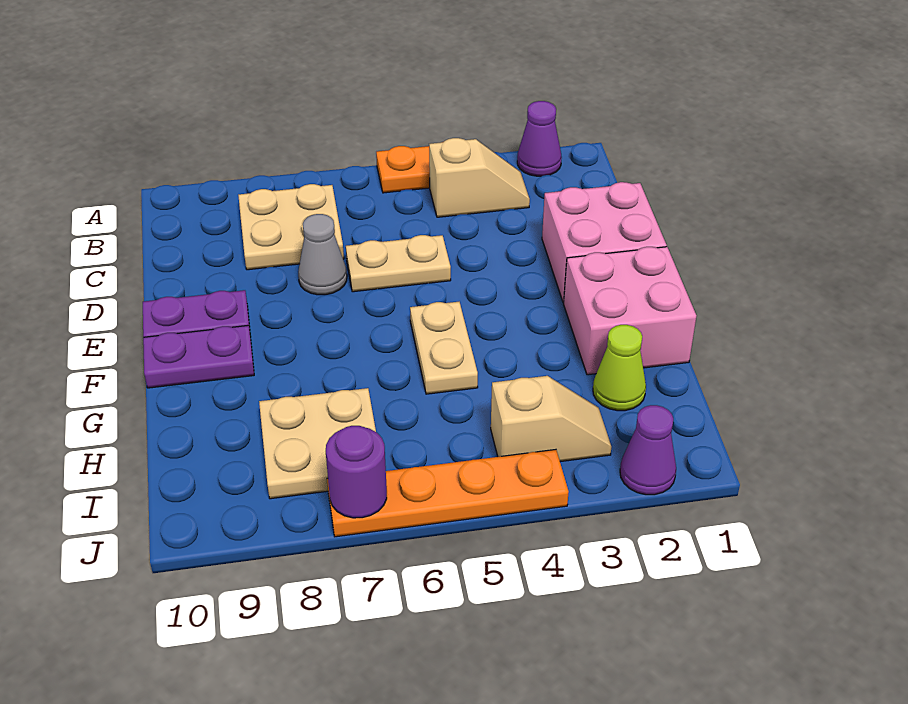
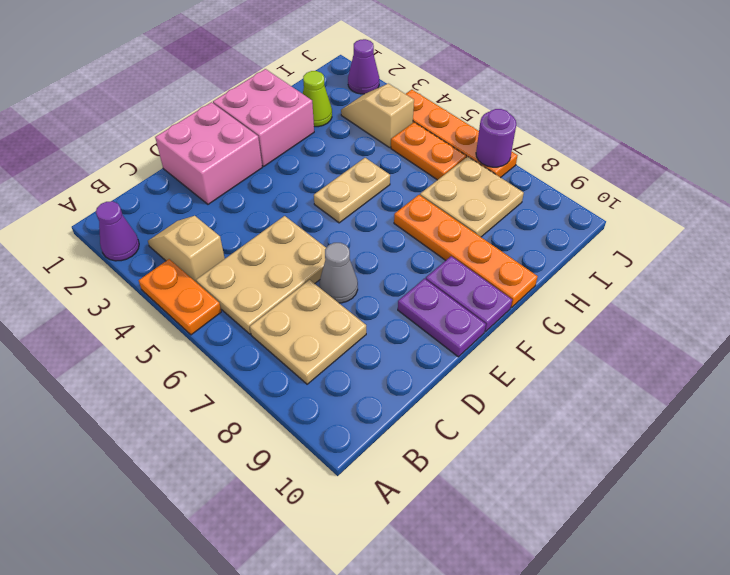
tan plate D5:D6 level 1 -> tan plate B5:D6 level 1
none -> orange plate G7:G10 level 1
none -> orange plate I5:I6 level 1

